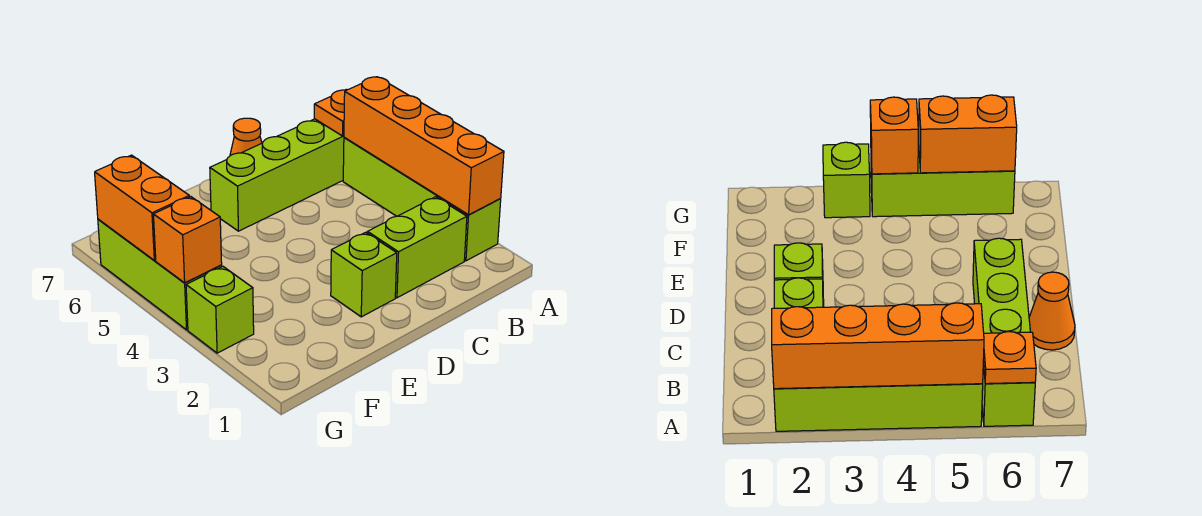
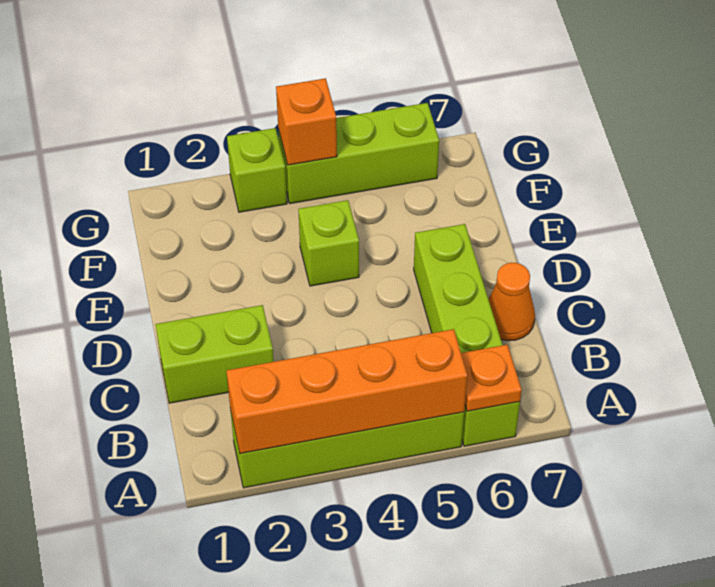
lime brick B2:C2 level 1 -> lime brick C1:C2 level 1
lime brick D2 level 1 -> lime brick E4 level 1
orange brick G5:G6 level 2 -> none

